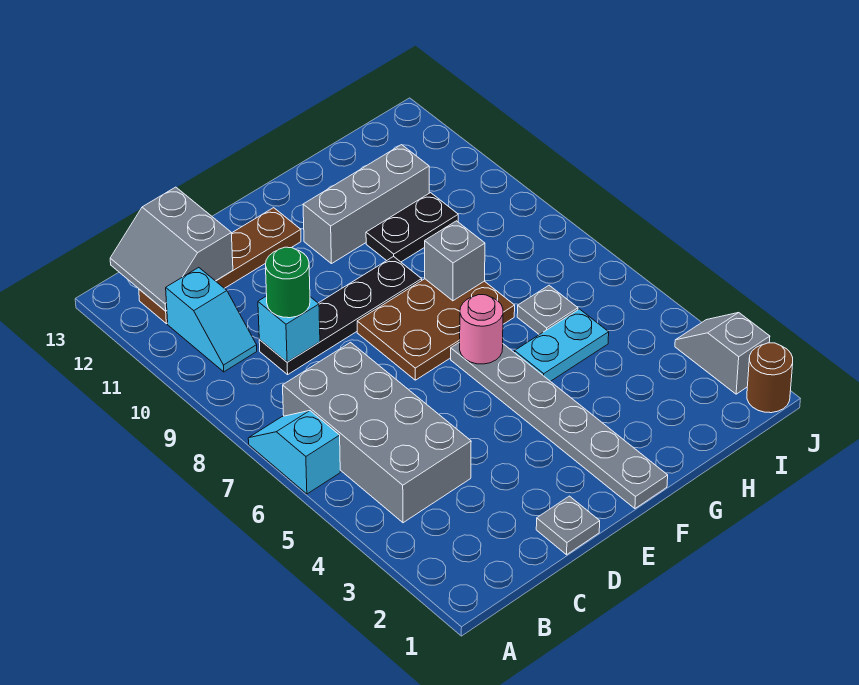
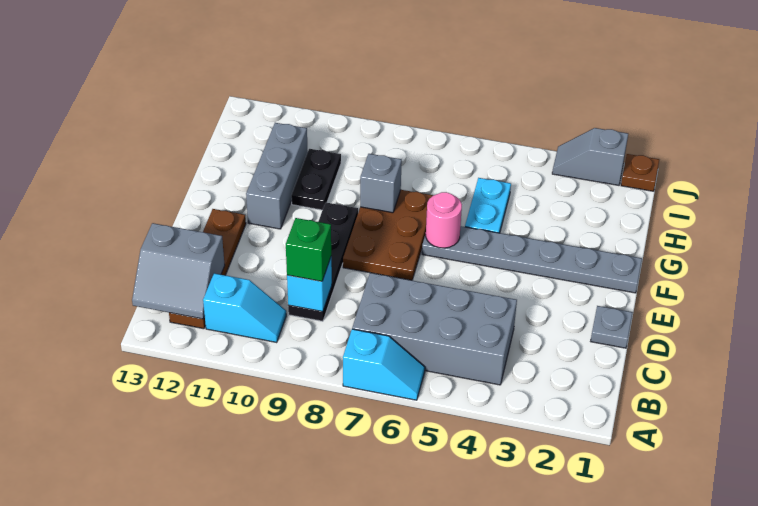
cyan slope A6:A7 level 1 top 6 -> cyan slope A6:A7 level 1 top 7
green round brick C9 level 3 -> green brick C9 level 3
grey plate H6 level 1 -> none
brown round brick J1 level 1 -> brown plate J1 level 1

